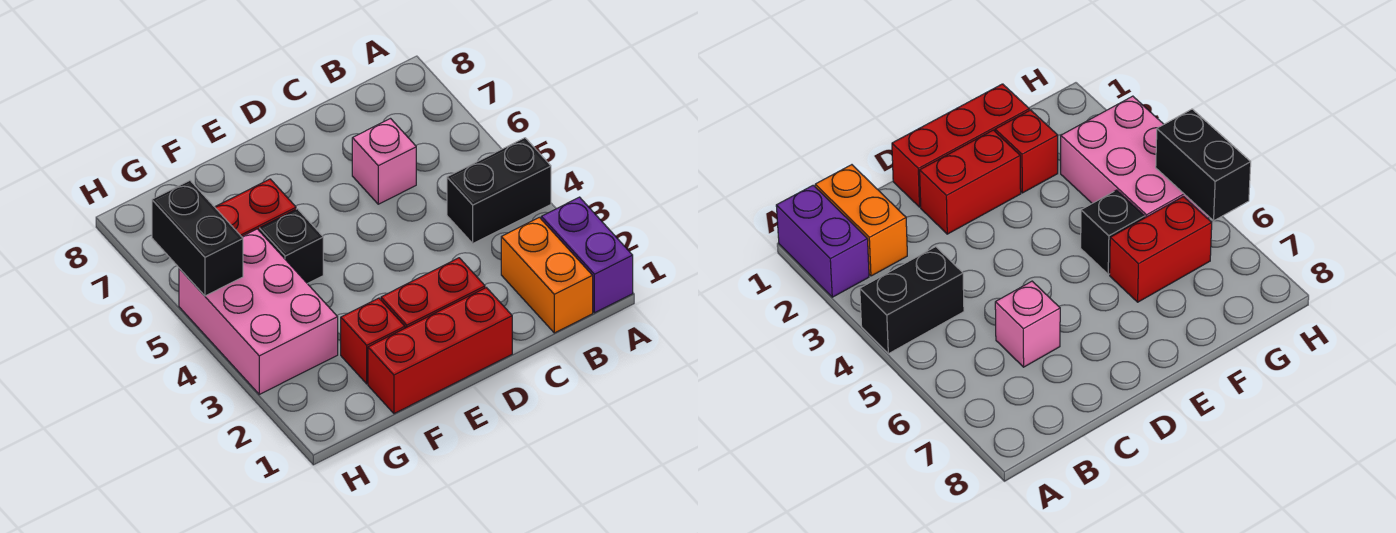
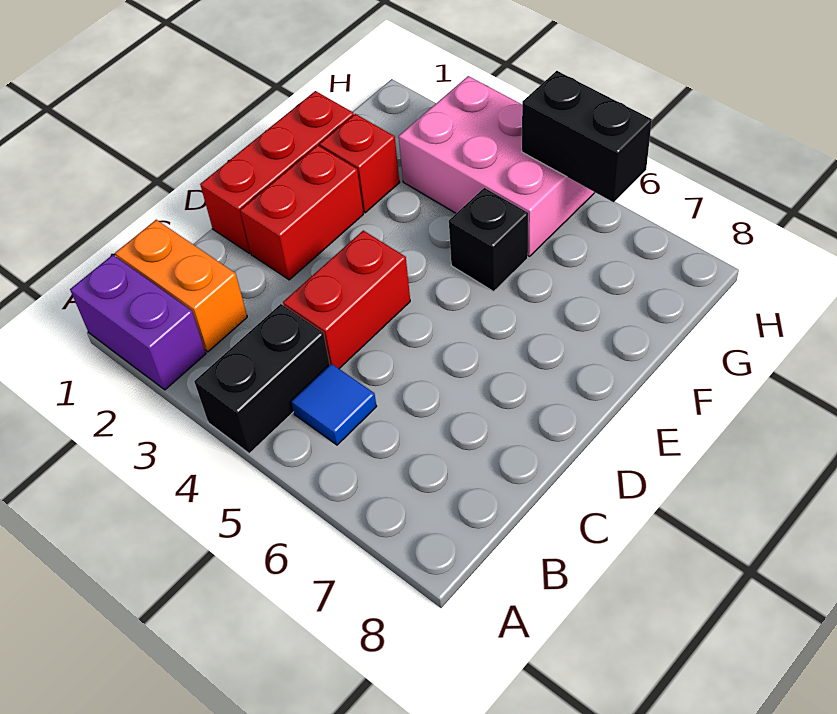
none -> blue tile B5 level 1
pink brick C6 level 1 -> none
red brick F6:G6 level 1 -> red brick C4:D4 level 1

